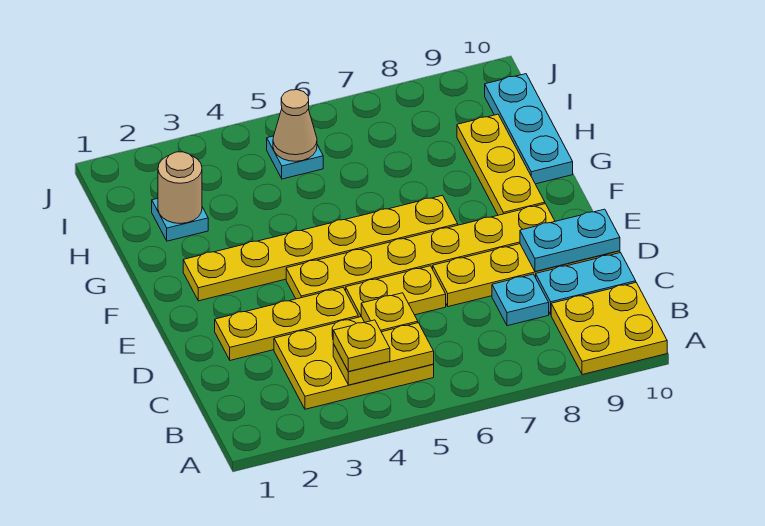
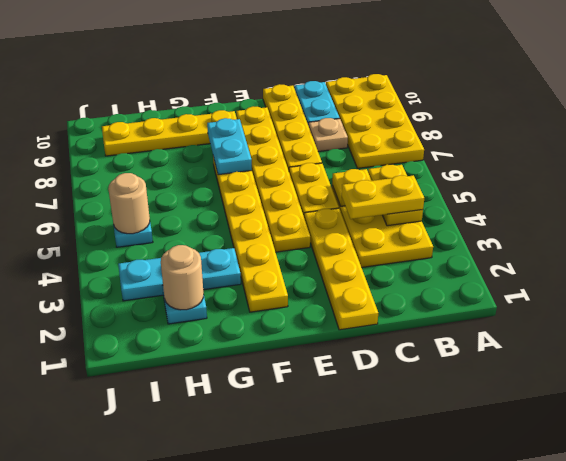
yellow plate A9:B10 level 1 -> yellow plate A7:B10 level 1
yellow plate B4 level 3 -> yellow plate B4:C4 level 3
cyan plate C8 level 1 -> tan plate C8 level 1
yellow plate D2:D4 level 1 -> yellow plate D1:D4 level 1
cyan plate D9:D10 level 2 -> cyan plate F7:F8 level 2
yellow plate F9:H9 level 1 -> yellow plate F9:I9 level 1
cyan plate G10:I10 level 1 -> cyan plate G3:I3 level 1
tan cone I5 level 2 -> tan round brick I5 level 2

